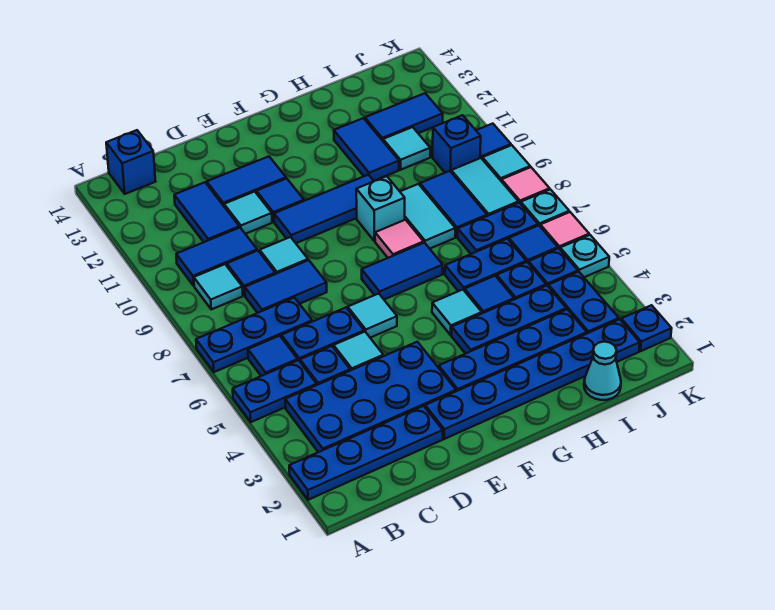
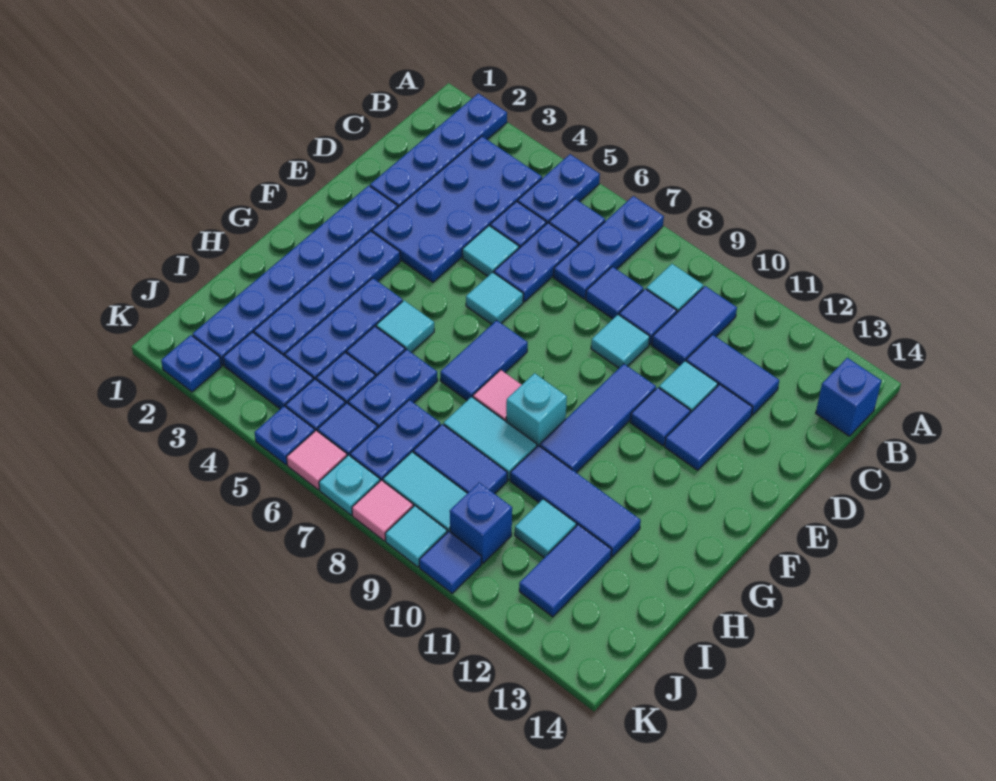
blue tile C8:D8 level 1 -> blue tile C8 level 1
blue tile H11:H12 level 1 -> blue tile H10:H12 level 1
cyan cone I1 level 1 -> none
cyan plate K5 level 1 -> blue plate K5 level 1

